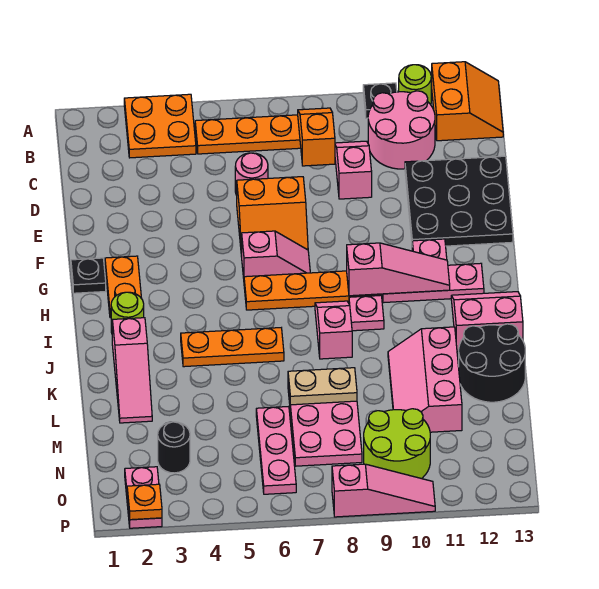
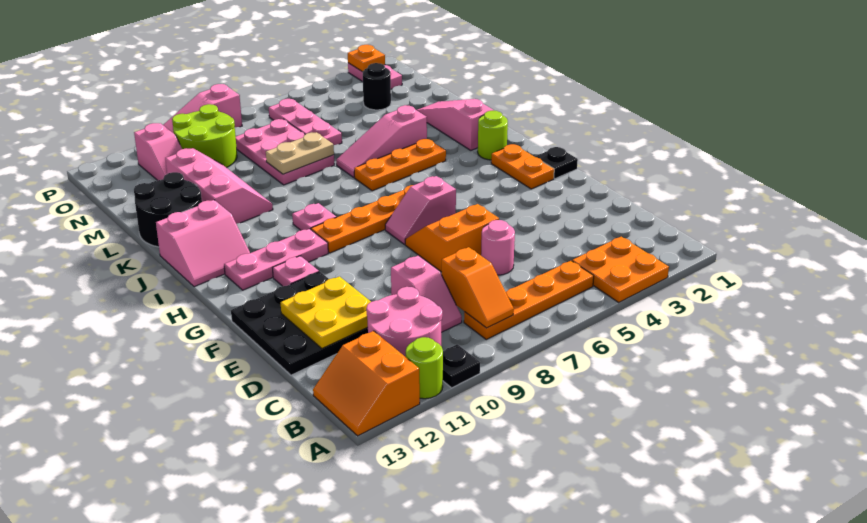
none -> yellow plate D11:E12 level 2
pink slope H9:H11 level 2 top 9 -> pink slope K4:K6 level 1 top 4
pink slope I8:J8 level 1 top J -> pink slope N11:O11 level 1 top O

